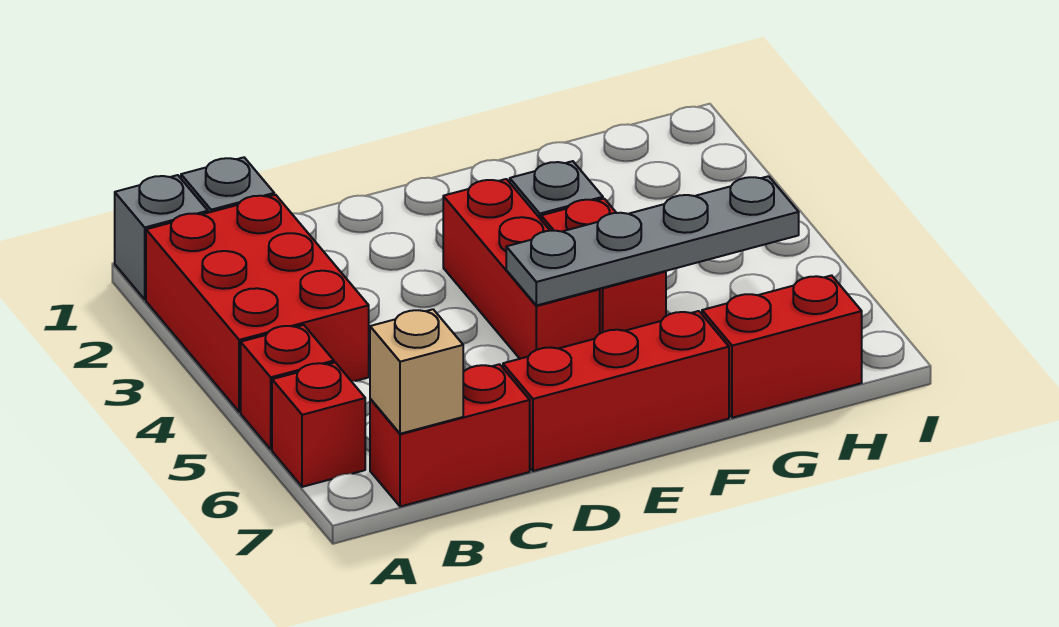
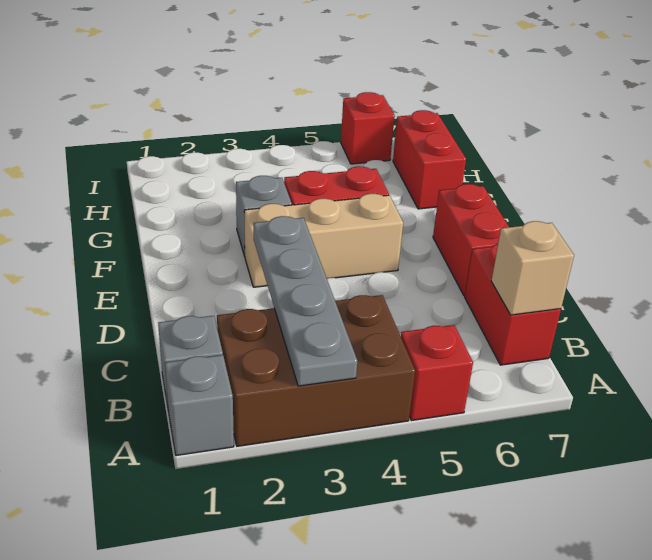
red brick A2:B4 level 1 -> brown brick A2:B4 level 1
red brick A6 level 1 -> red brick I6 level 1
red brick D7:F7 level 1 -> red brick D7:E7 level 1
red brick E3:E5 level 1 -> tan brick E3:E5 level 1
grey plate E5:H5 level 2 -> grey plate A3:D3 level 2

